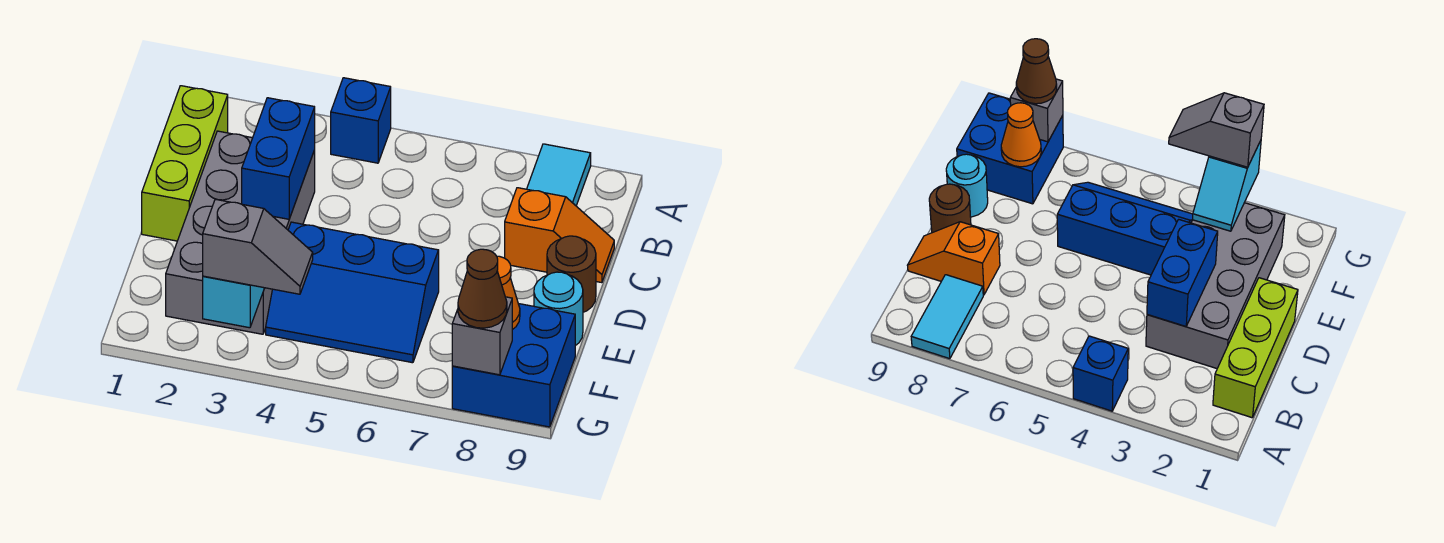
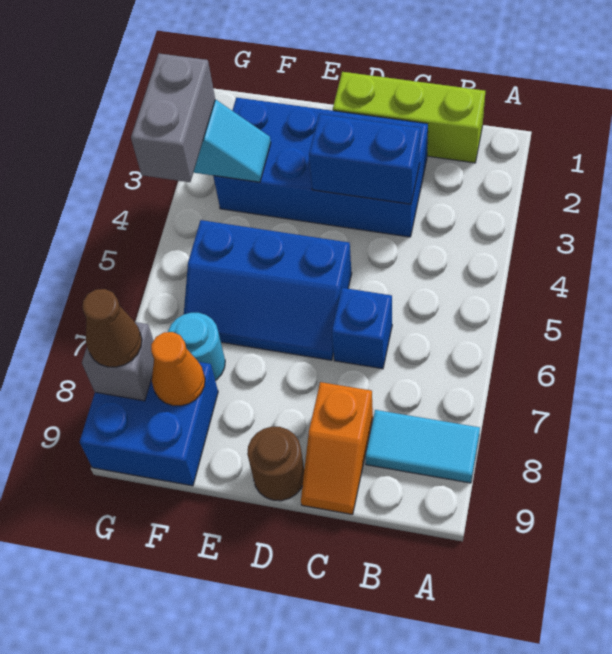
blue brick A4 level 1 -> blue brick C6 level 1
grey brick C2:F3 level 1 -> blue brick C2:F3 level 1
blue slope E4:F6 level 1 top E -> blue slope D5:F6 level 1 top 5
cyan round brick E9 level 1 -> cyan round brick F7 level 1
grey slope G3:G4 level 3 top 3 -> grey brick G3:G4 level 3

